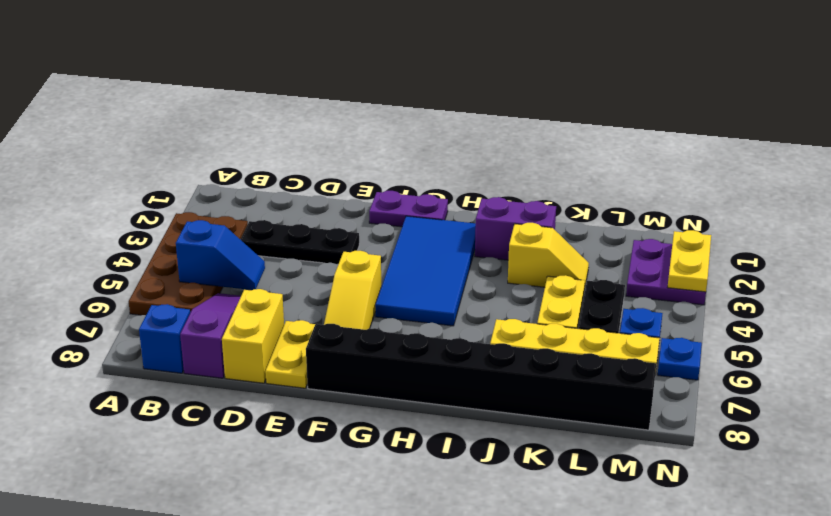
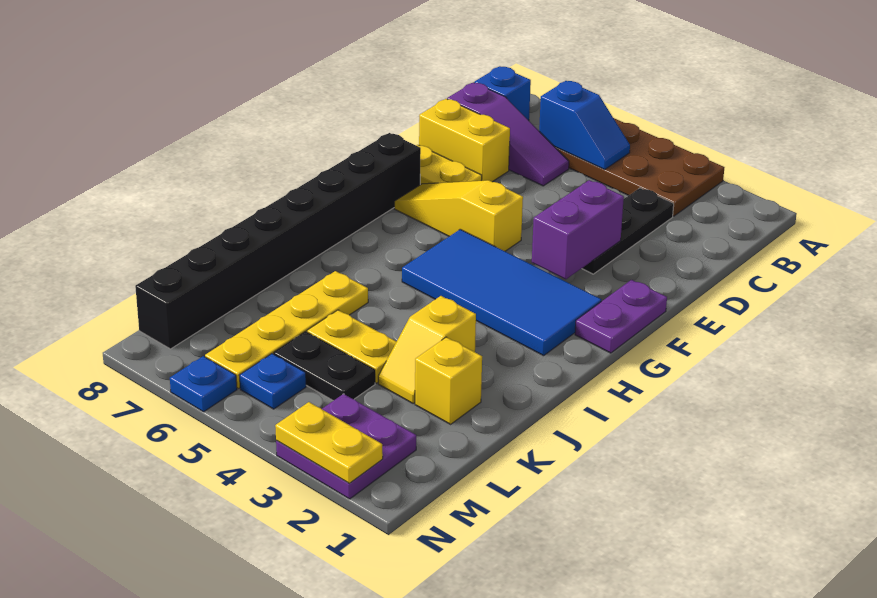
blue slope B5:C5 level 2 top B -> blue slope B5:B6 level 2 top 6
purple brick I2:J2 level 1 -> purple brick E3:F3 level 2
none -> yellow brick K2 level 1

